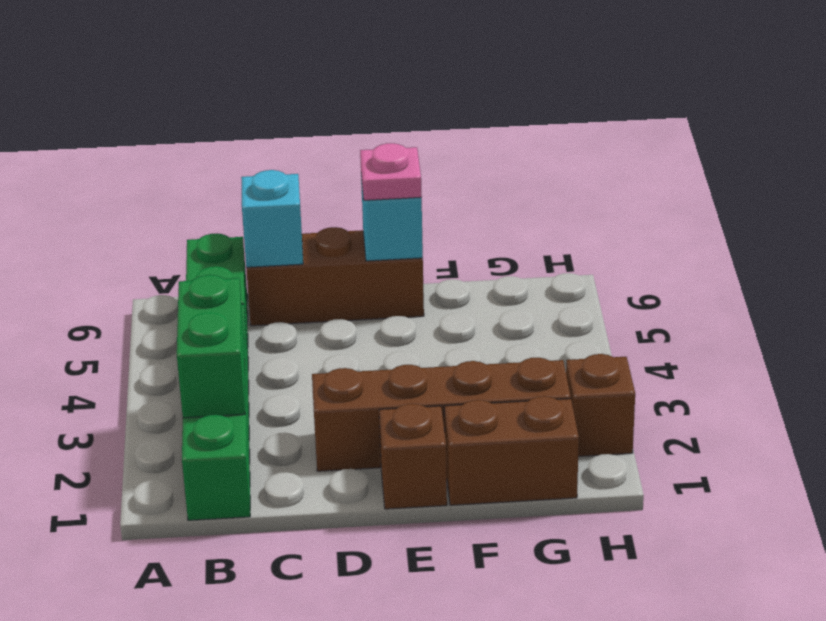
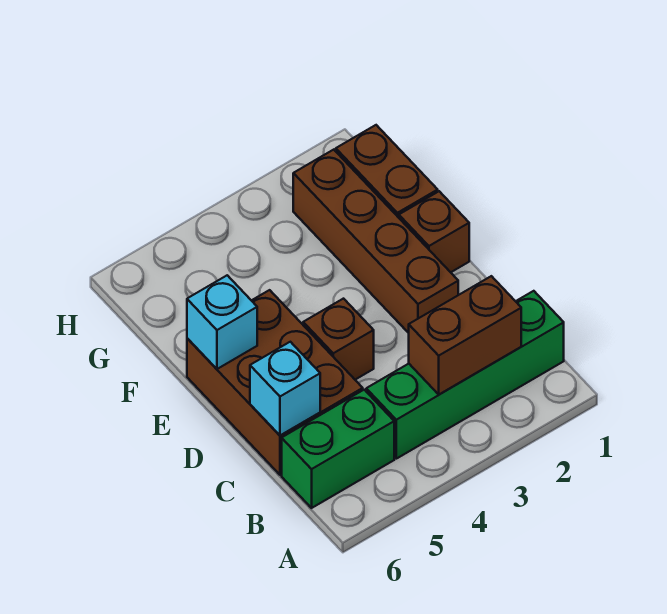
green brick B2:B3 level 2 -> brown brick B2:B3 level 2
brown brick C6:E6 level 1 -> brown brick C5:E6 level 1
pink plate E6 level 3 -> none
brown brick H2 level 1 -> brown brick D4 level 1

